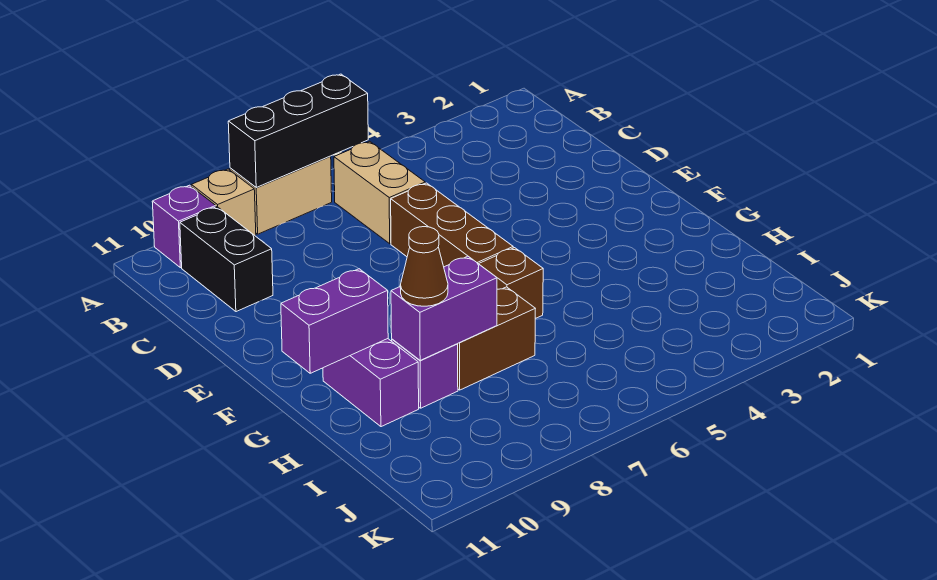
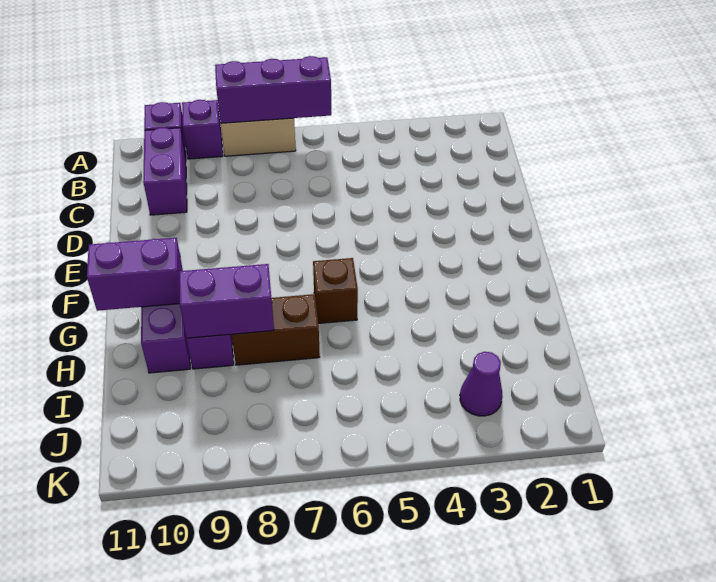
black brick A6:A8 level 2 -> purple brick A6:A8 level 2
tan brick A9 level 1 -> purple brick A9 level 1
tan brick B6:C6 level 1 -> none
black brick B10:C10 level 1 -> purple brick B10:C10 level 1
brown brick D6:F6 level 1 -> none
brown cone H9 level 3 -> none
none -> purple cone J3 level 1

